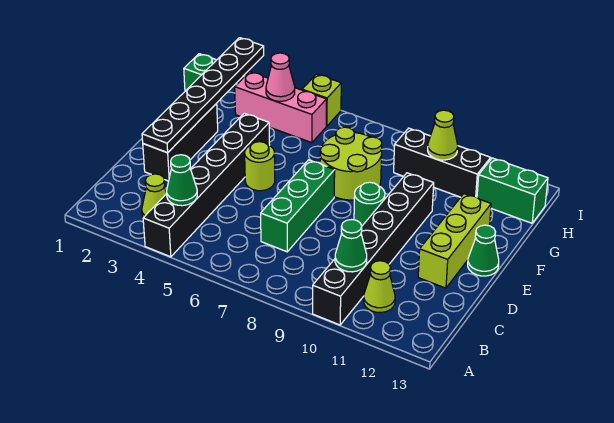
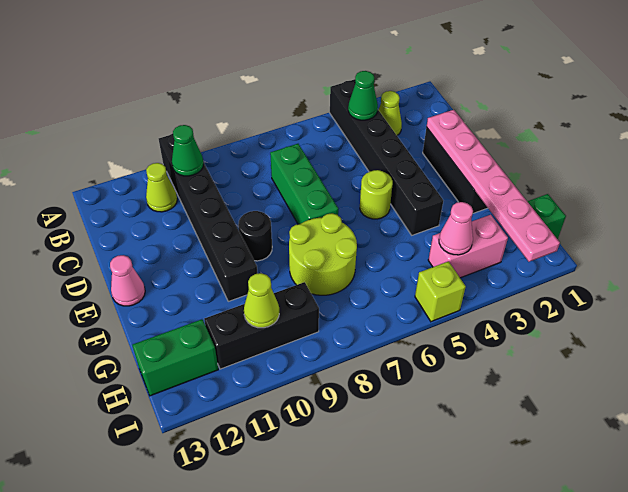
black plate D2:I2 level 2 -> pink plate D2:I2 level 2
lime brick D12:F12 level 1 -> none
green round brick E9 level 1 -> black round brick E9 level 1
green cone E13 level 1 -> pink cone E13 level 1
pink brick H3:H5 level 1 -> pink brick H3:H4 level 1

